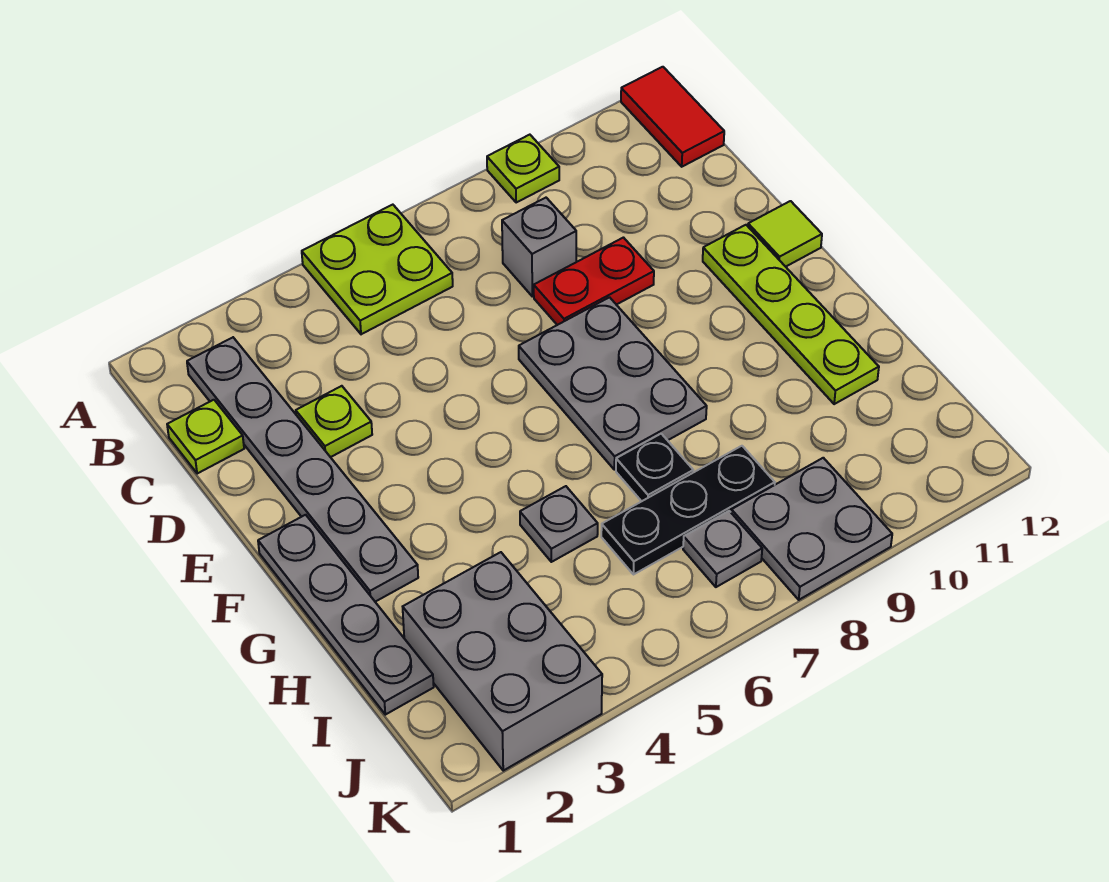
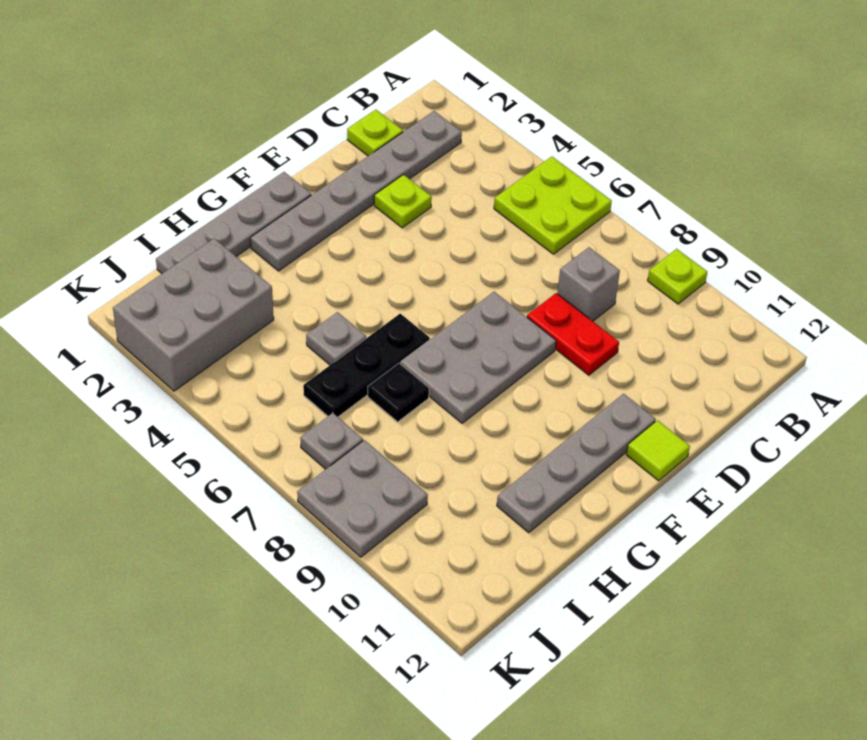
red tile A12:B12 level 1 -> none
lime plate E11:H11 level 1 -> grey plate E11:H11 level 1
black plate I6:I8 level 1 -> black plate G6:I6 level 1

